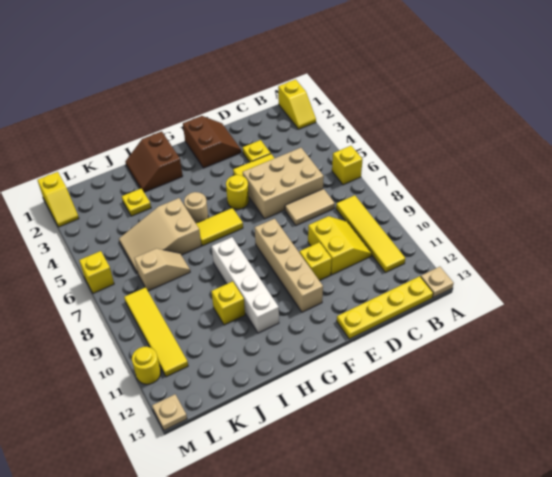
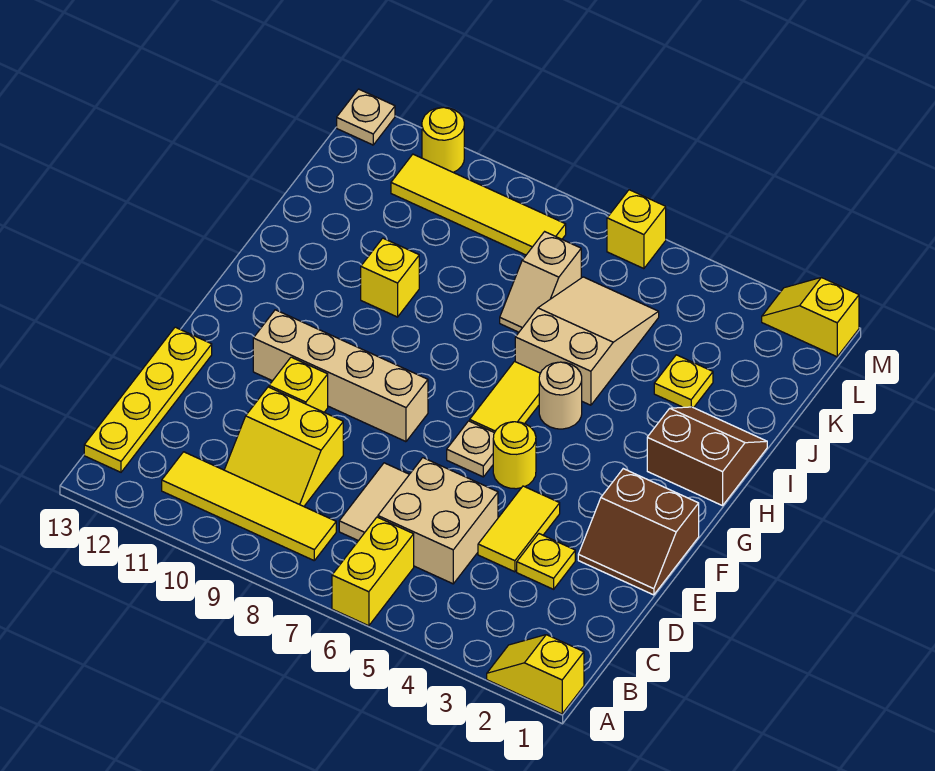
yellow brick A6 level 1 -> yellow brick A6:B6 level 1
tan plate A13 level 1 -> tan plate F6 level 1
tan brick C5:E6 level 1 -> tan brick C5:D6 level 1
white brick H8:H11 level 1 -> none

